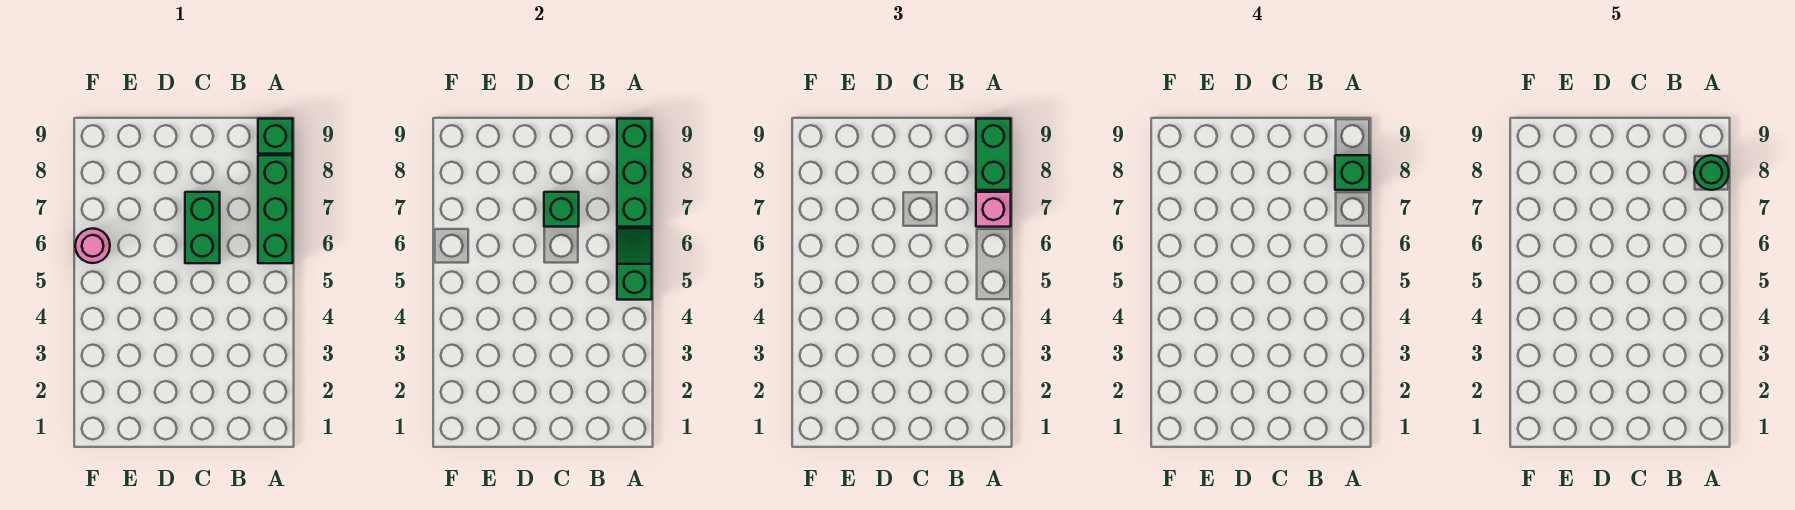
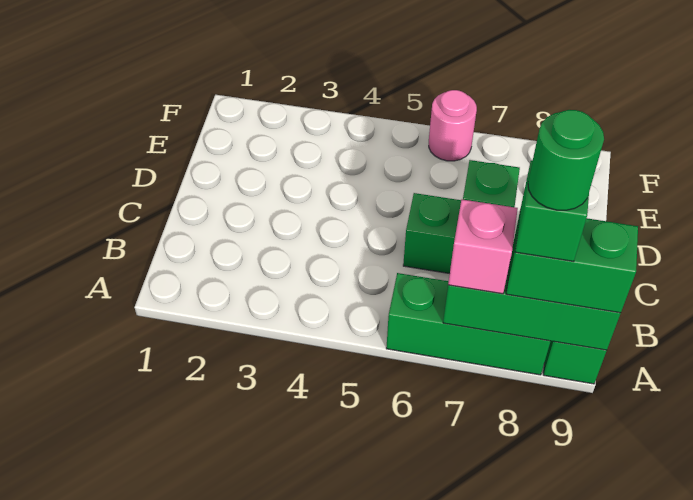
green slope A5:A6 level 2 top 5 -> none

